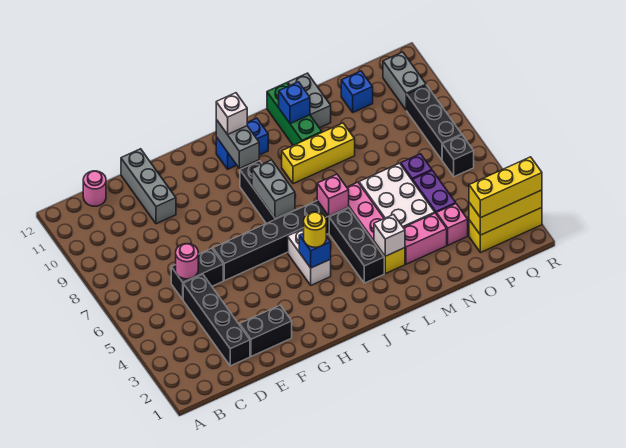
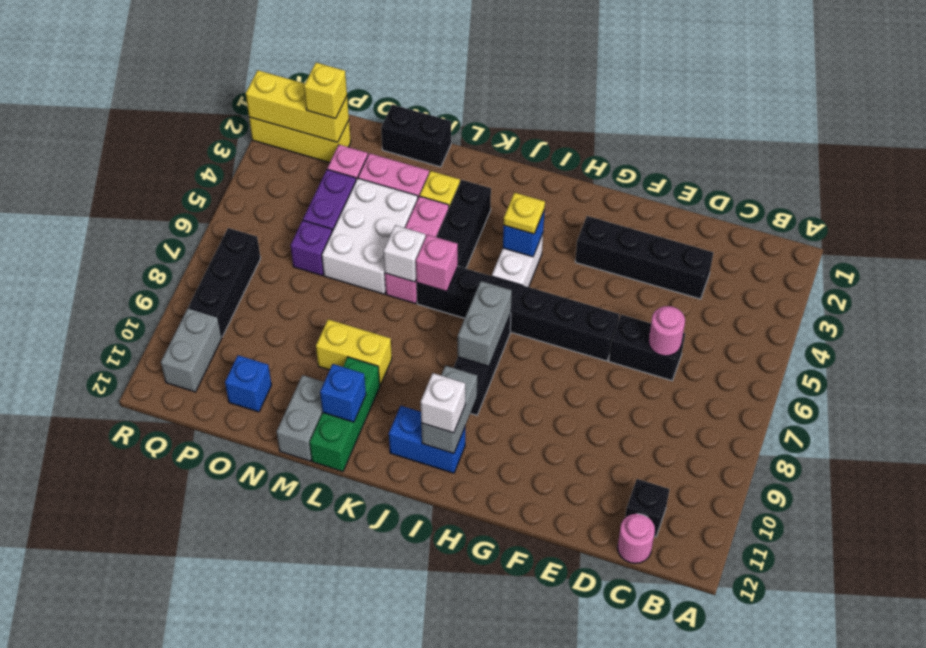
black brick D2:D5 level 1 -> black brick D3:G3 level 1
black brick E2:F2 level 1 -> black brick M1:N1 level 1
grey brick E10:E12 level 1 -> none
yellow round brick I4 level 3 -> yellow plate I4 level 3
yellow brick K9:M9 level 1 -> yellow brick L9:M9 level 1
white brick L3 level 2 -> white brick L6 level 2
yellow brick P2:R2 level 3 -> yellow brick P2 level 3
black brick Q6 level 1 -> black brick C11 level 1

